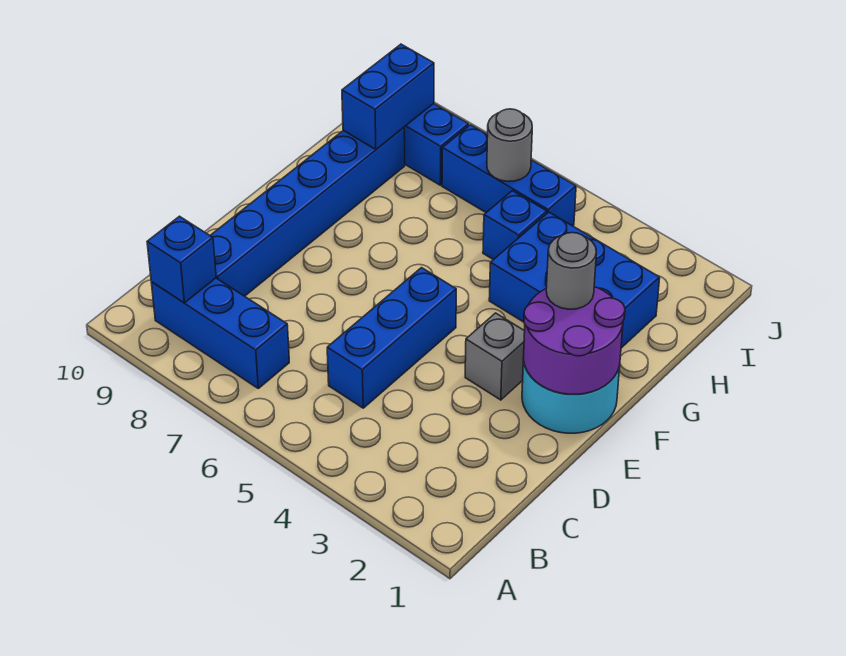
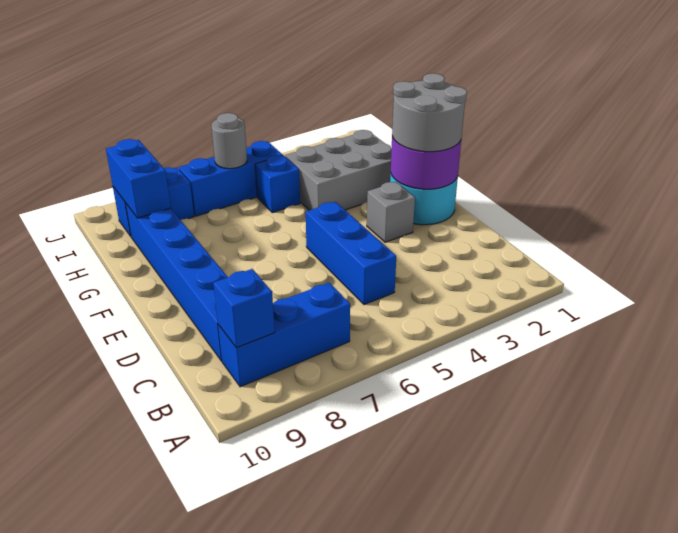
grey round brick F2 level 3 -> grey round brick E1:F2 level 3
blue brick G2:H4 level 1 -> grey brick G2:H4 level 1

